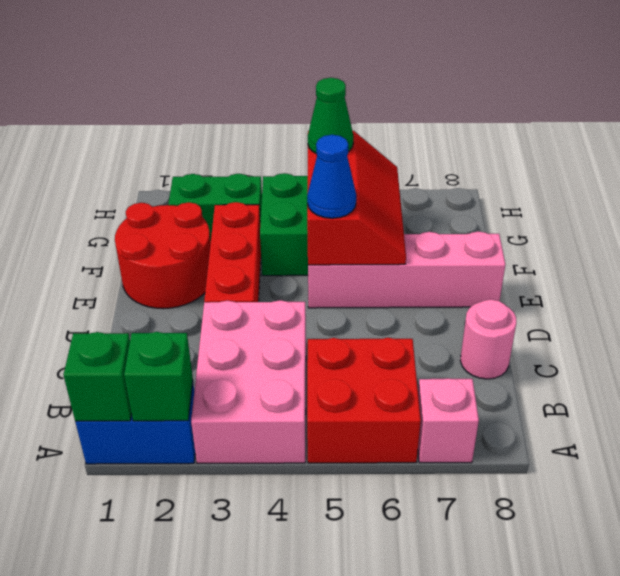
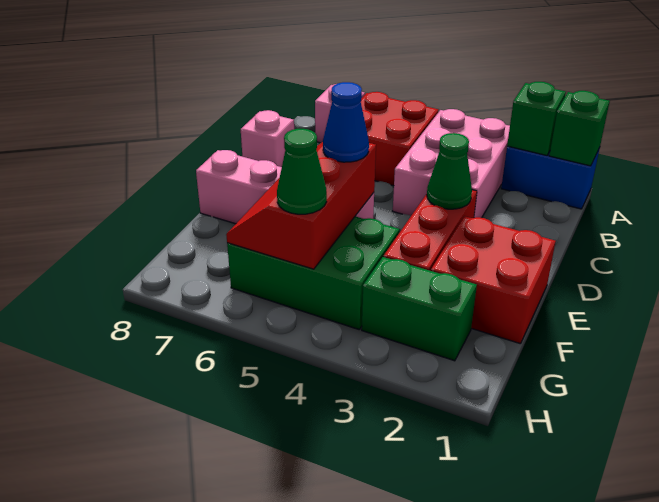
pink round brick C8 level 1 -> pink brick C8 level 1
none -> green cone D3 level 2
red round brick E1:F2 level 1 -> red brick E1:F2 level 1

